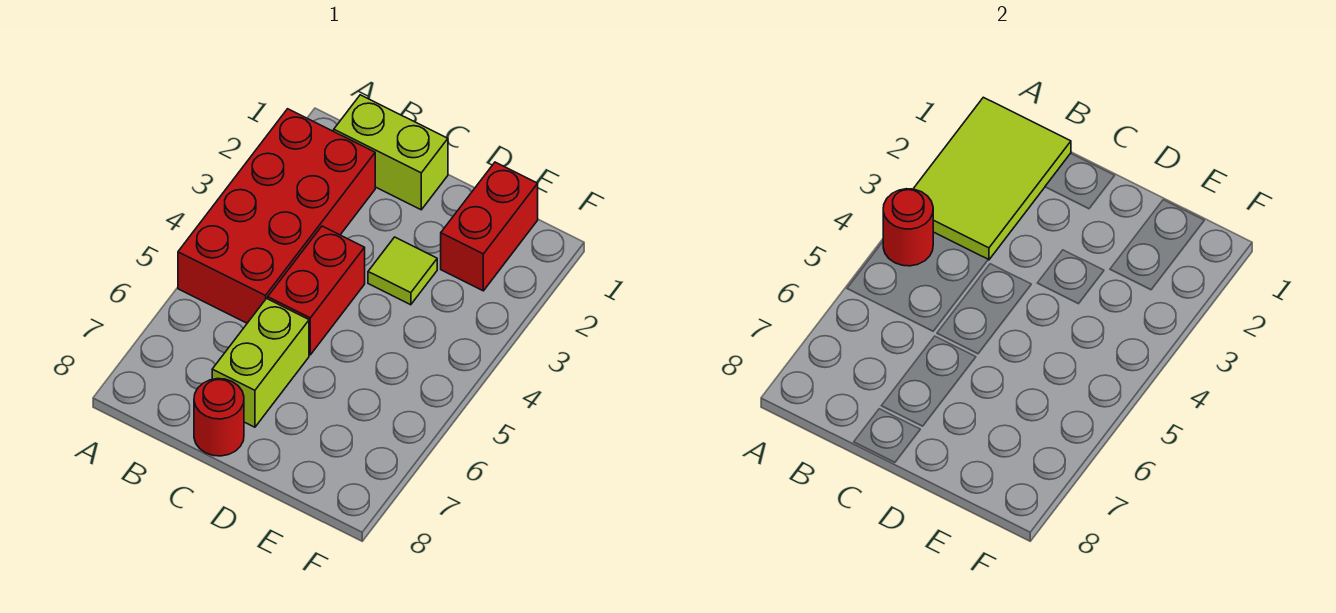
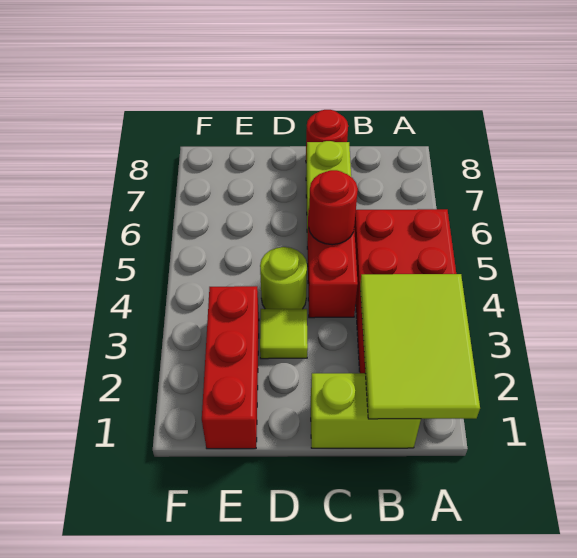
red round brick A4 level 2 -> red round brick C5 level 2
none -> lime round brick D4 level 1
red brick E1:E2 level 1 -> red brick E1:E3 level 1

